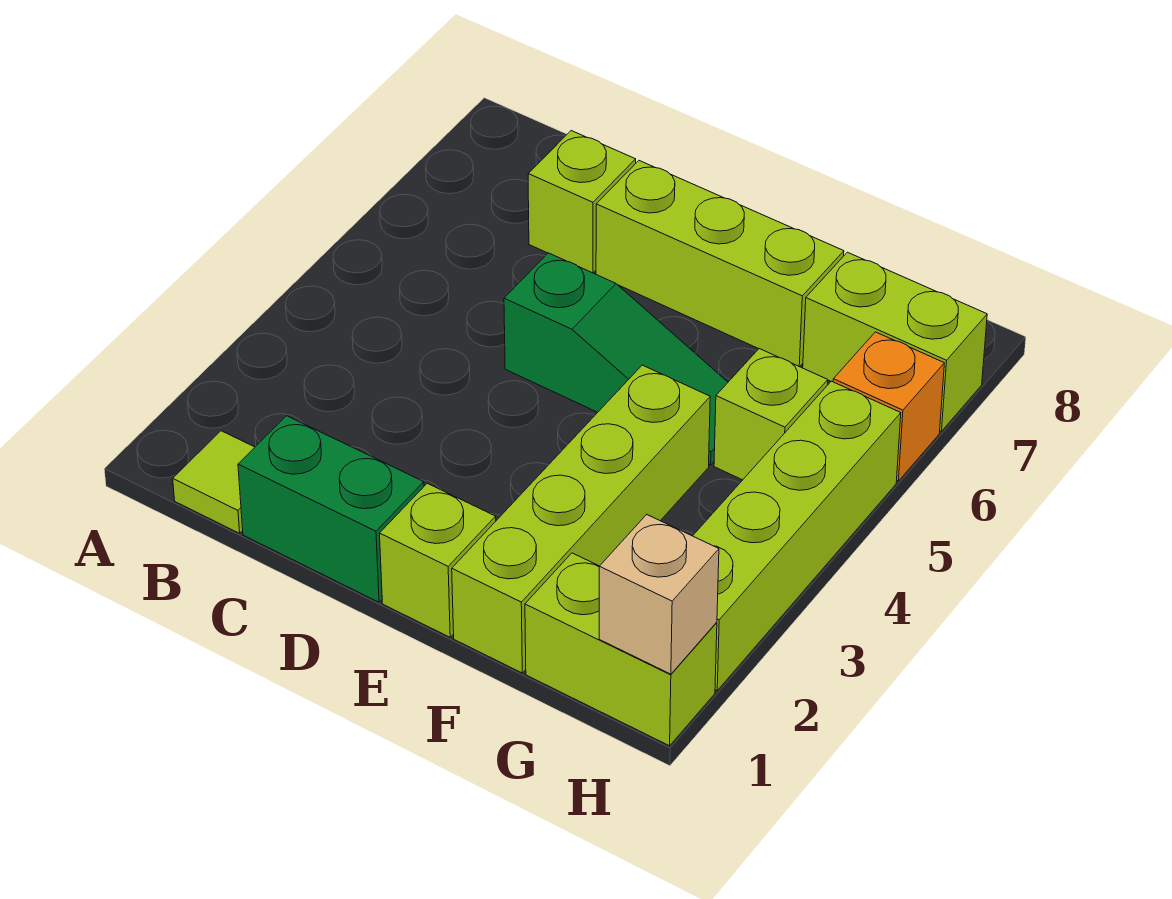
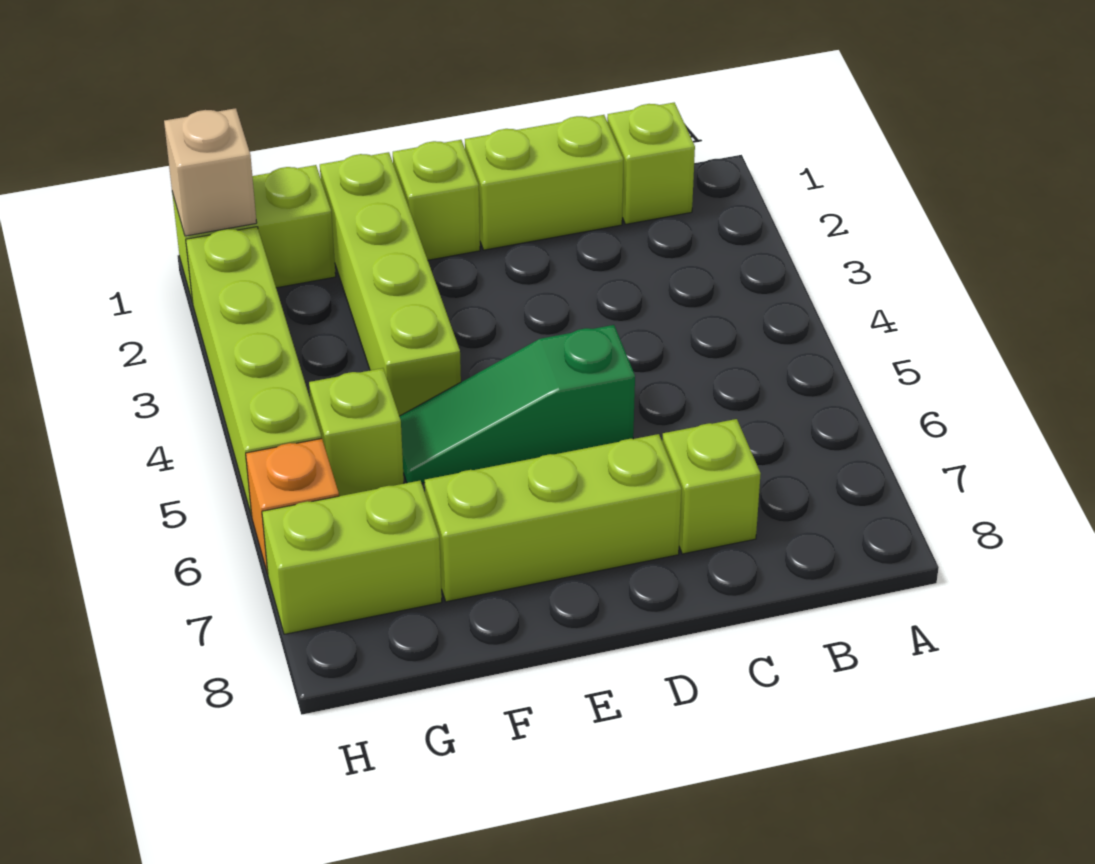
lime tile B1 level 1 -> lime brick B1 level 1
green brick C1:D1 level 1 -> lime brick C1:D1 level 1

